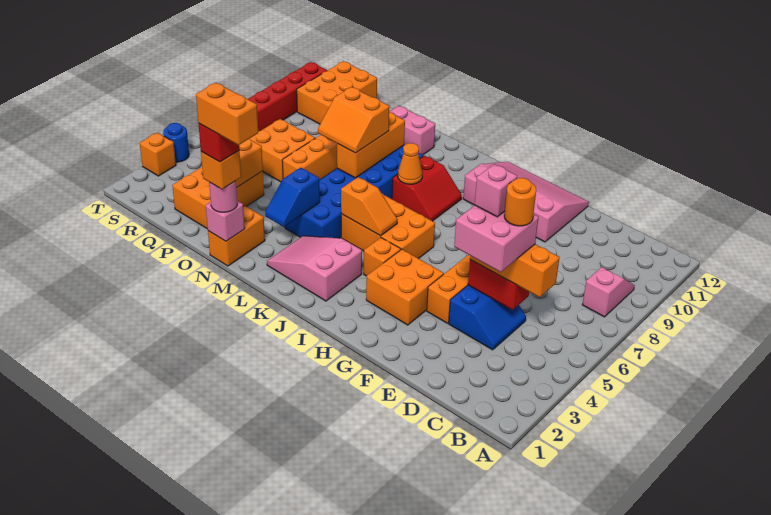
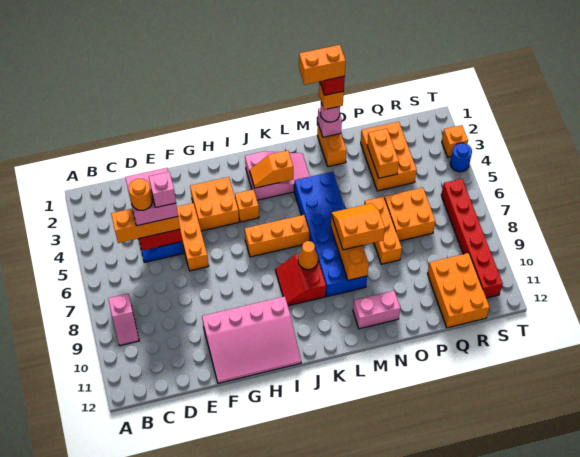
orange brick I5:K6 level 1 -> orange brick I6:K6 level 1
orange slope J5:K5 level 2 top K -> orange slope J3:K3 level 2 top K
blue slope M3:M4 level 2 top 4 -> none

